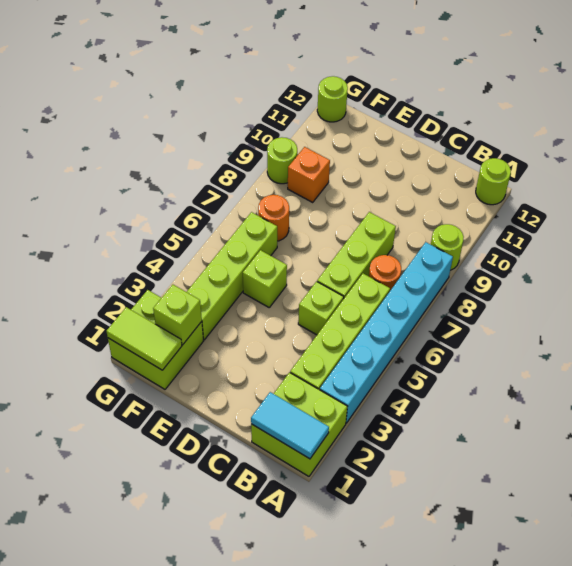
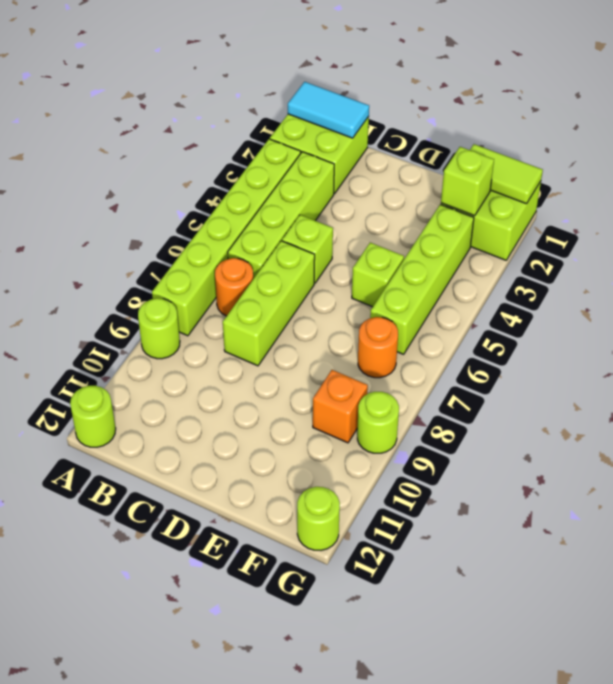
cyan brick A3:A8 level 1 -> lime brick A3:A8 level 1

